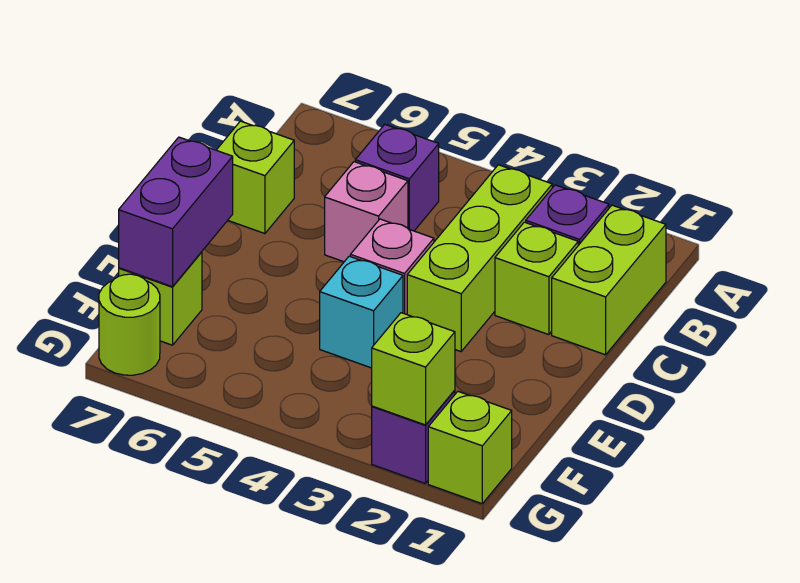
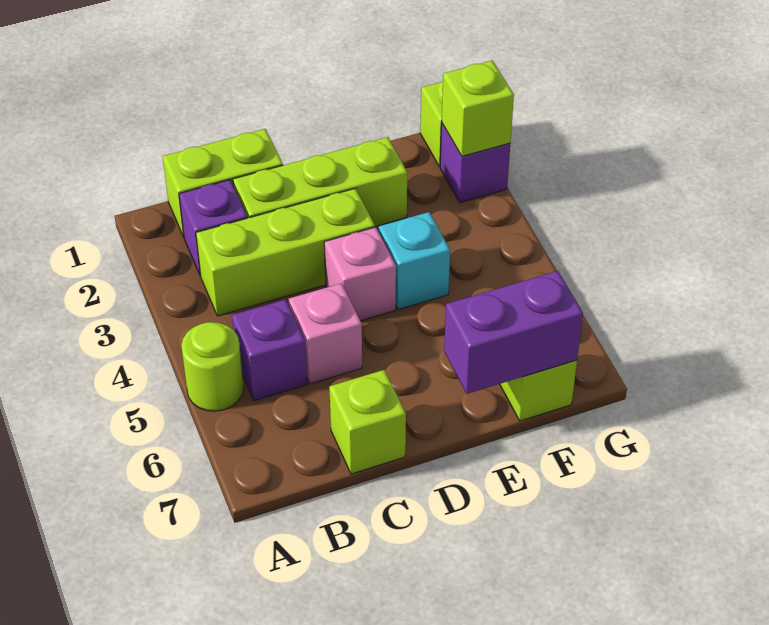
lime brick C2 level 1 -> lime brick C2:E2 level 1
lime round brick G7 level 1 -> lime round brick A5 level 1

